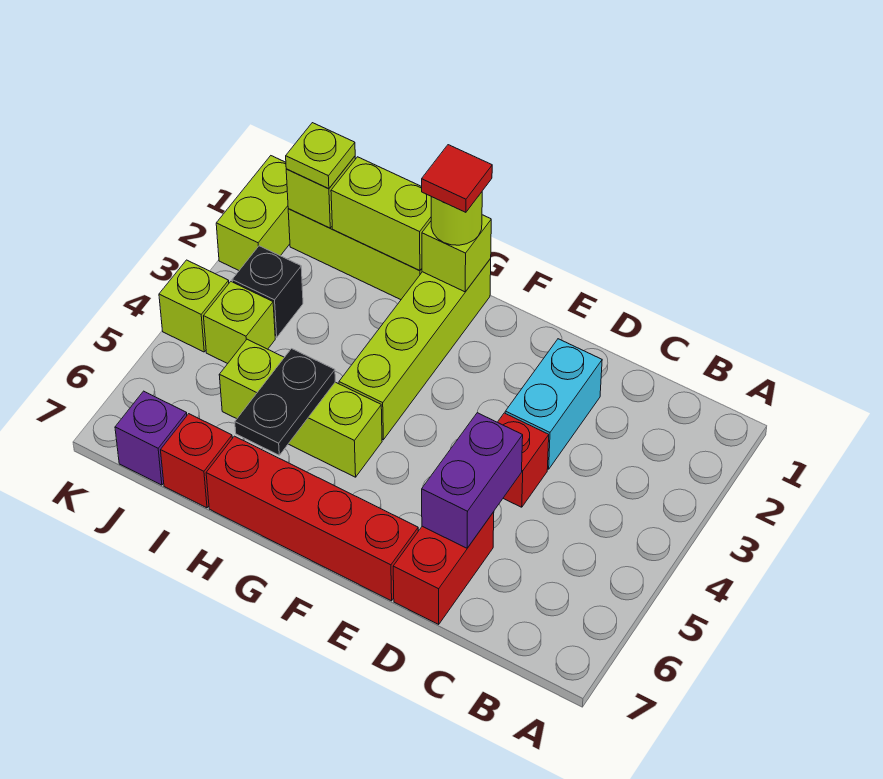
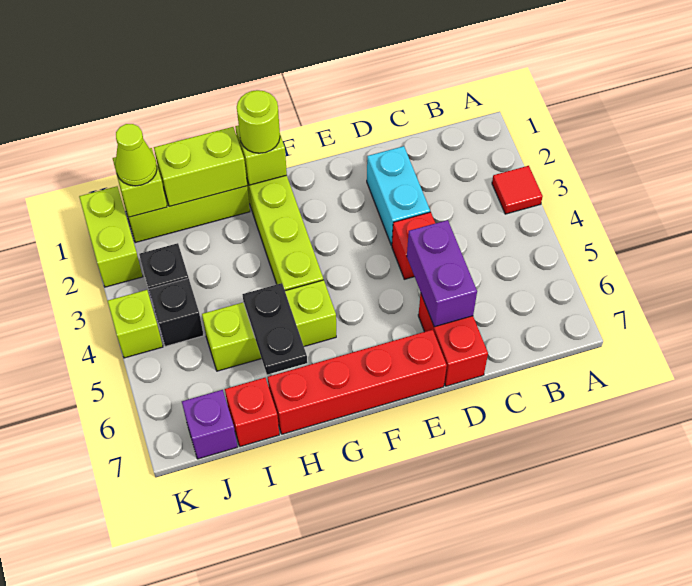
red tile G1 level 4 -> red tile A3 level 1
lime plate J1 level 3 -> lime cone J1 level 3
lime brick J4 level 1 -> black brick J4 level 1

